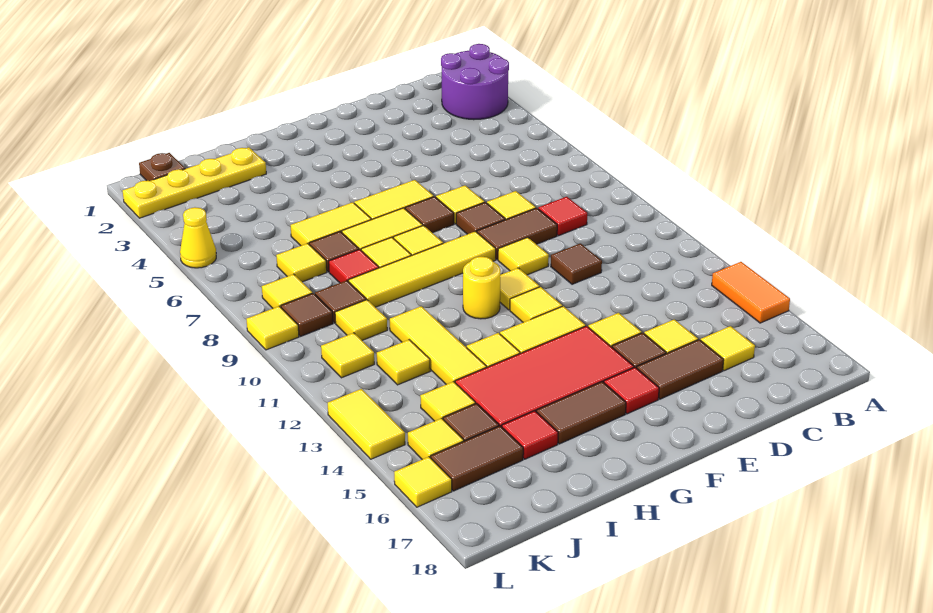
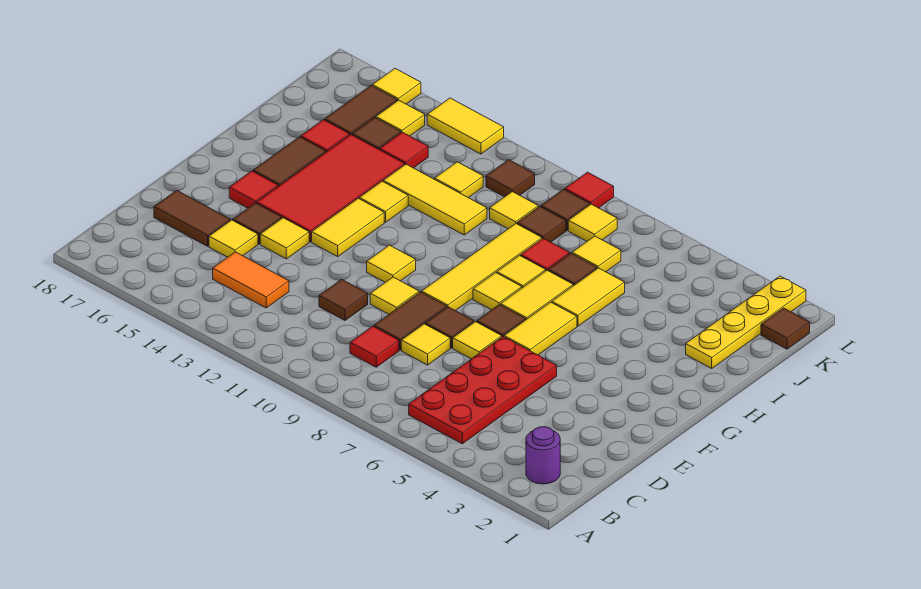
purple round brick A2:B3 level 1 -> purple round brick B2 level 1
orange tile A14:A15 level 1 -> orange tile C13:C14 level 1
none -> red plate B5:E6 level 1
yellow tile C16 level 1 -> none
brown tile D16:E16 level 1 -> brown tile D16:D17 level 1
yellow tile F12 level 1 -> none
yellow round brick G11 level 1 -> none
yellow tile J14 level 1 -> red tile J14 level 1
brown plate K1 level 1 -> brown tile K1 level 1
yellow tile K11 level 1 -> brown tile K11 level 1
yellow cone L5 level 1 -> none
yellow tile L9 level 1 -> red tile L9 level 1

